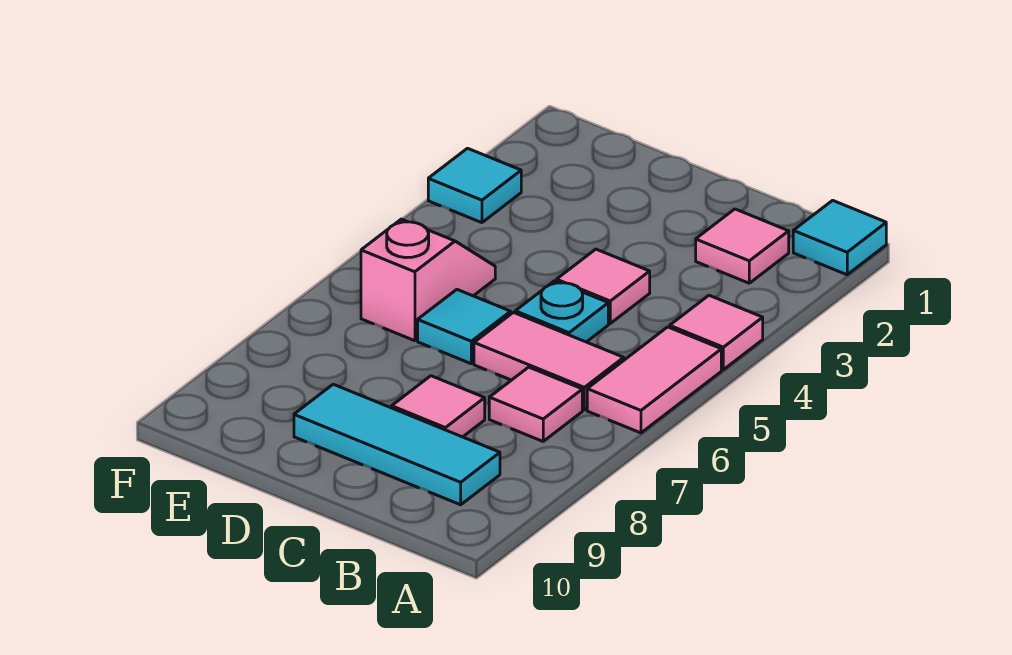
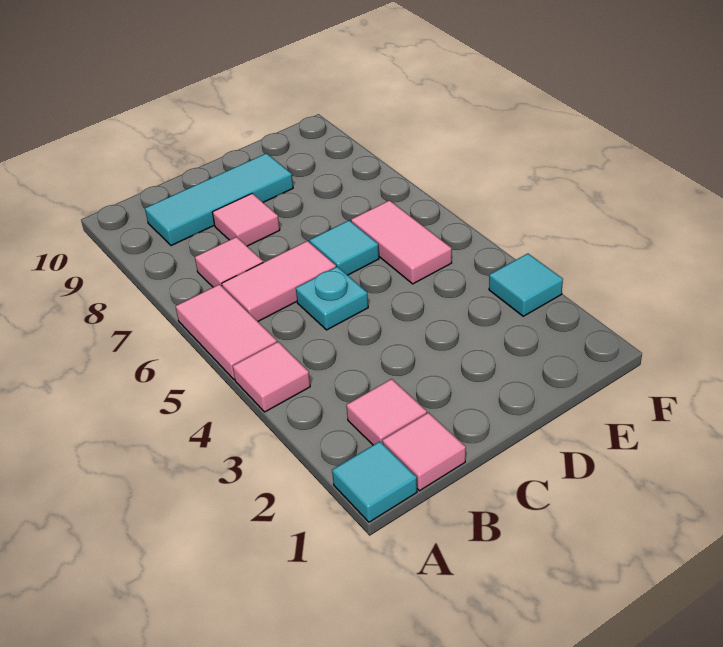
pink tile C4 level 1 -> pink tile B1 level 1
pink slope E5:E6 level 1 top 6 -> pink tile E5:E6 level 1

